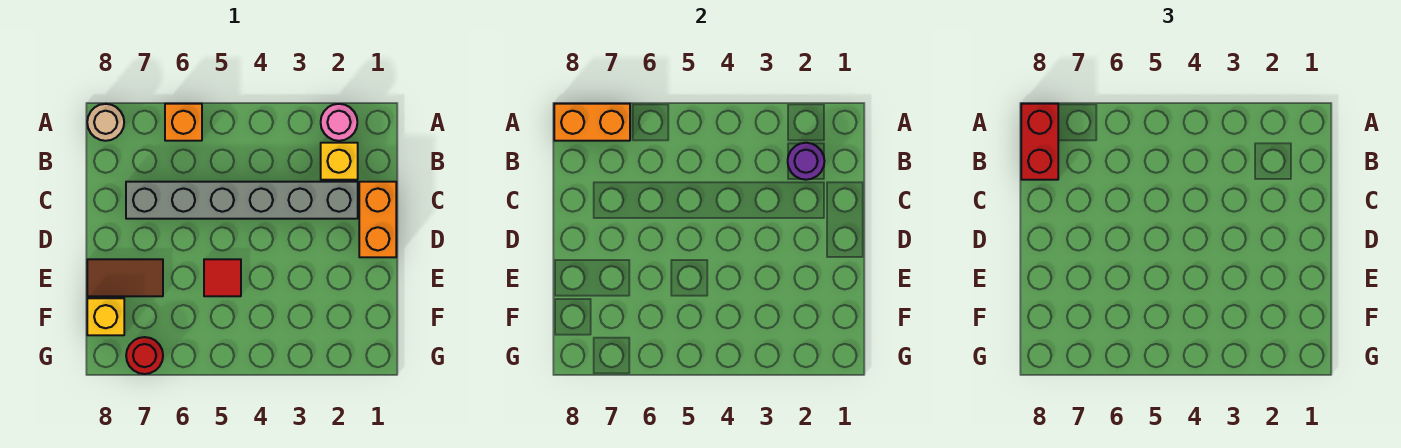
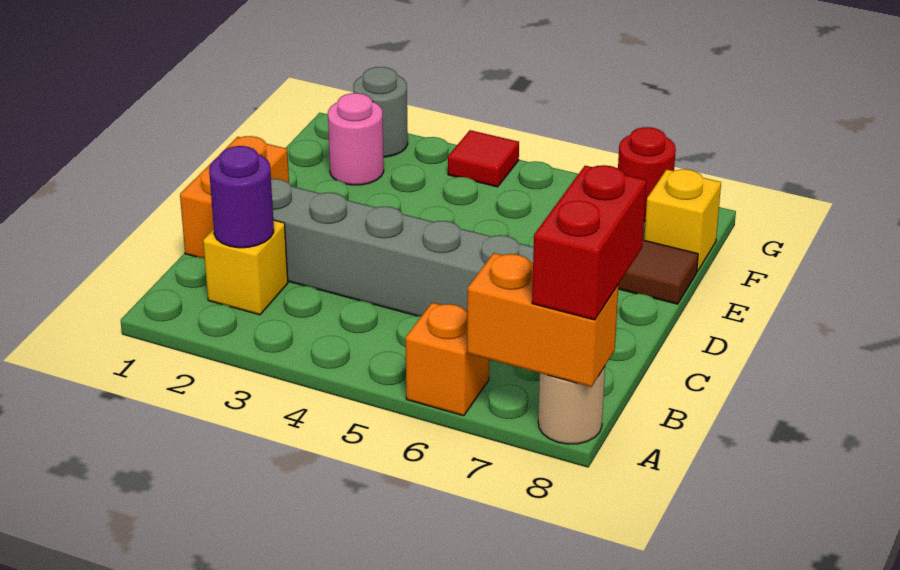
pink round brick A2 level 1 -> pink round brick F2 level 1
red tile E5 level 1 -> red tile G4 level 1
none -> grey round brick G2 level 1

